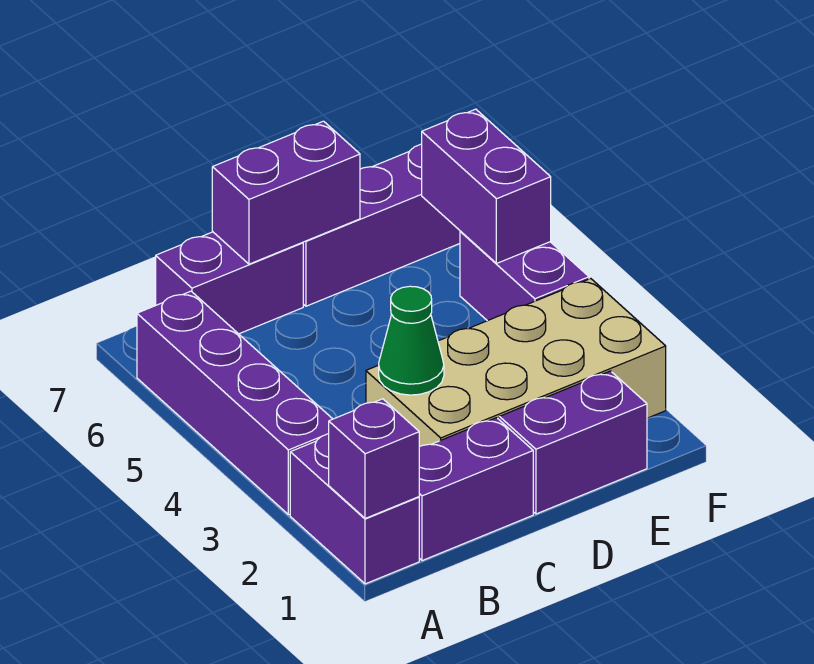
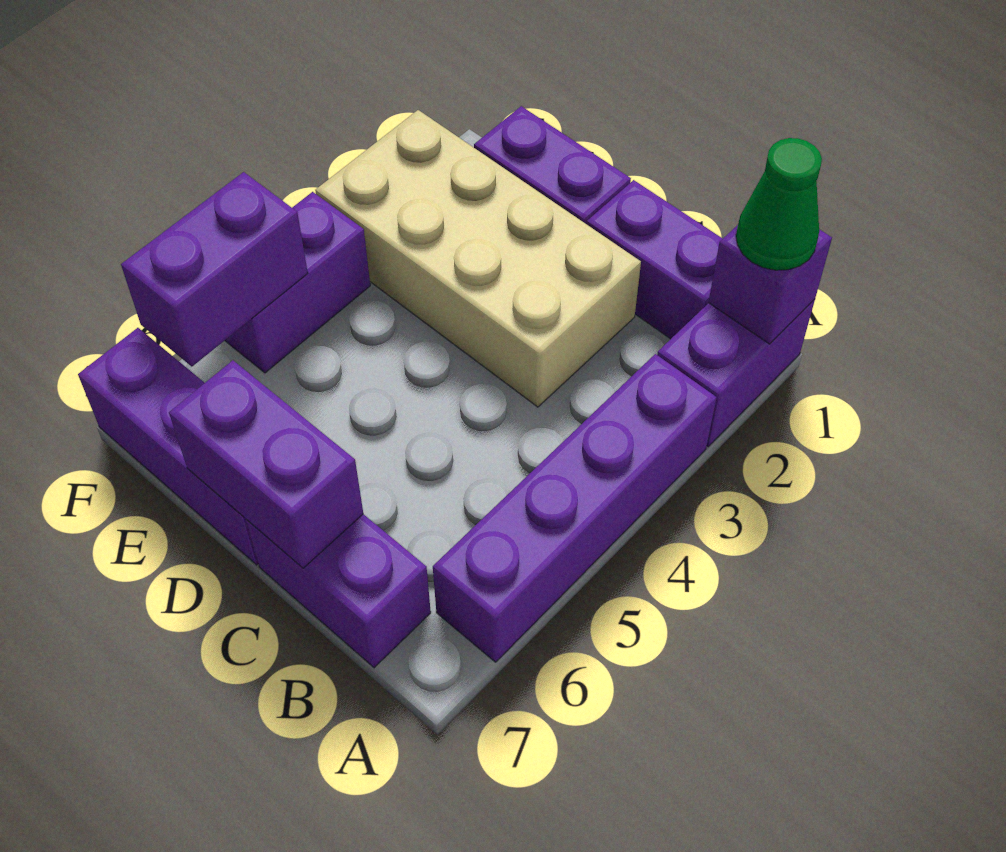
green cone C3 level 2 -> green cone A1 level 3

